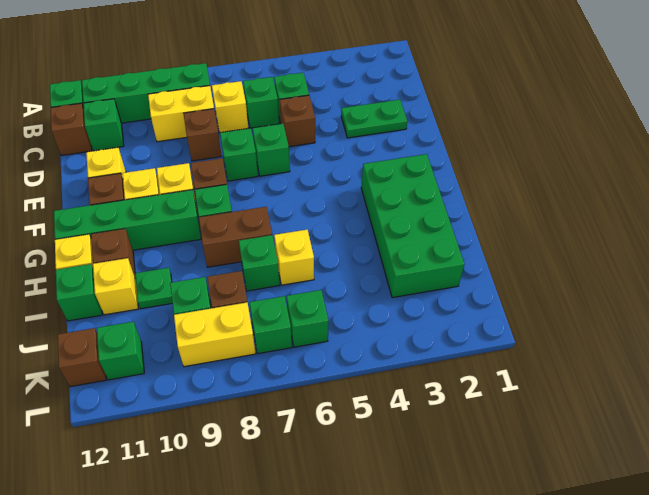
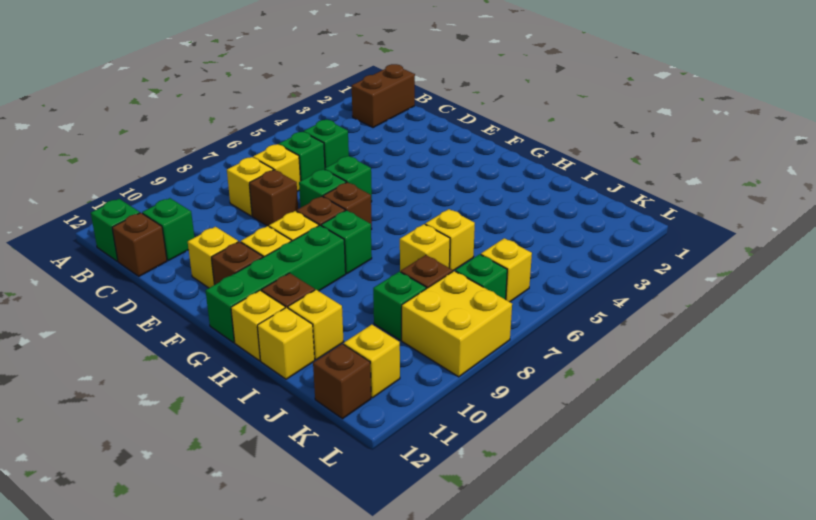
green brick B8:B11 level 1 -> none
yellow brick C8:C9 level 1 -> yellow brick C8 level 1
green plate D2:D3 level 1 -> none
brown brick D5 level 1 -> brown brick F7 level 1
green brick G2:J3 level 1 -> none
brown brick H7:H8 level 1 -> brown brick B1:B2 level 1
green brick I7 level 1 -> yellow brick I7 level 1
green plate I10 level 1 -> none
green brick I12 level 1 -> yellow brick I12 level 1
green brick K6 level 1 -> yellow brick K6 level 1
yellow brick K8:K9 level 1 -> yellow brick K8:L9 level 1
green brick K11 level 1 -> yellow brick K11 level 1

